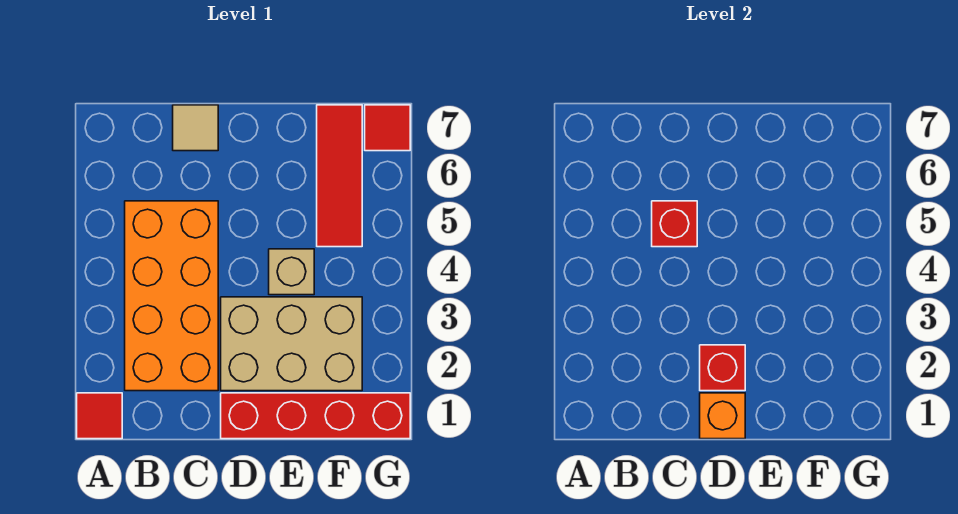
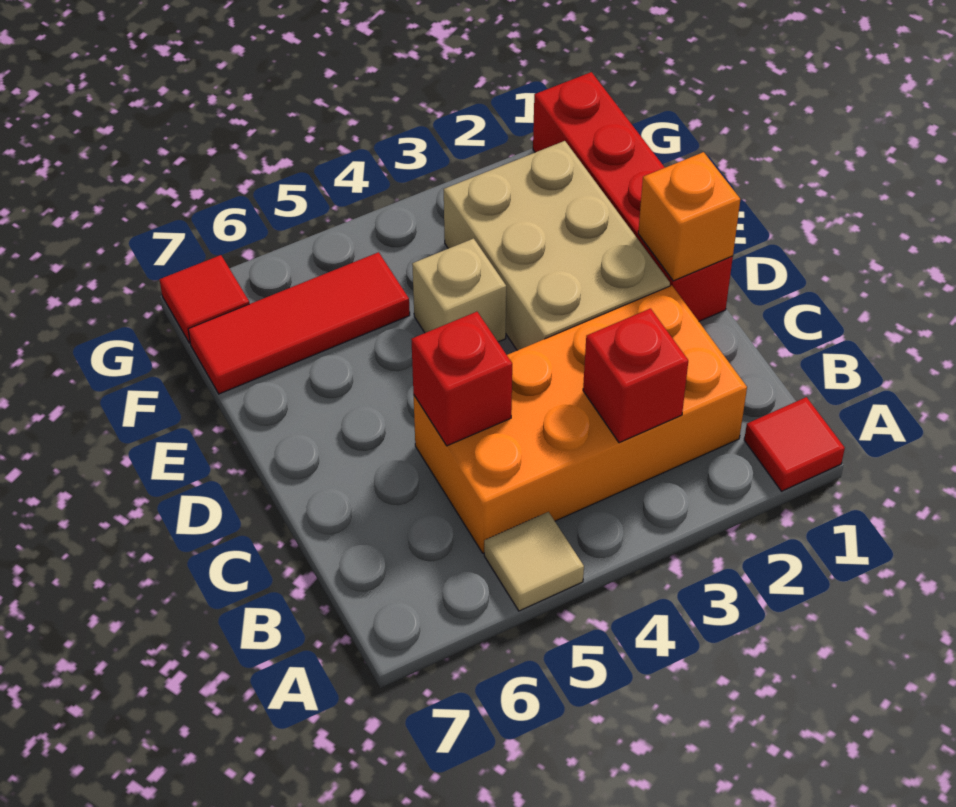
tan tile C7 level 1 -> tan tile A5 level 1
red brick D2 level 2 -> red brick B3 level 2

